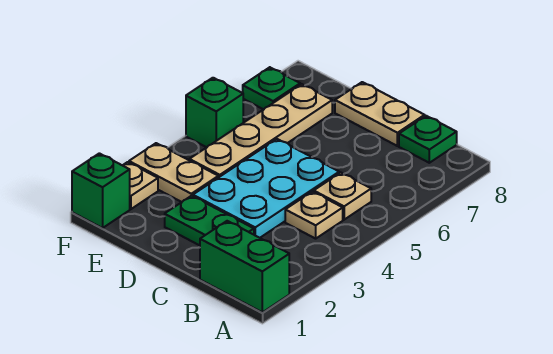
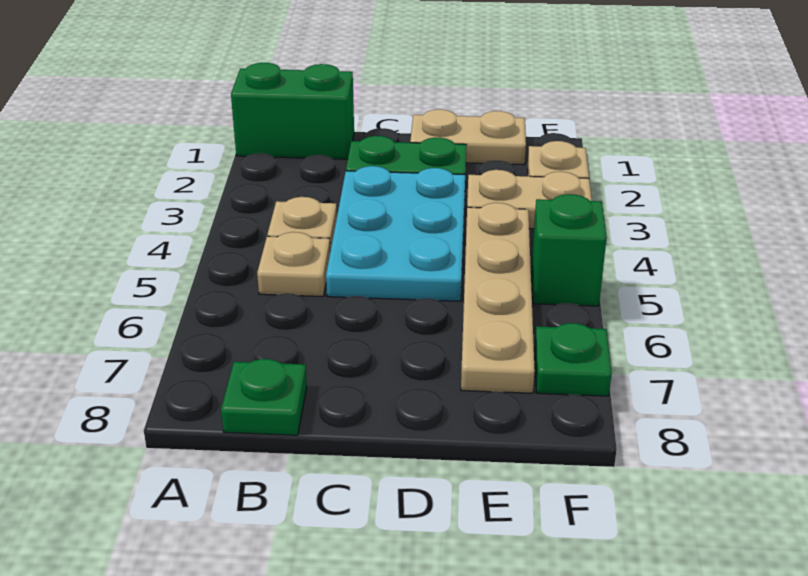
tan plate C8:D8 level 1 -> tan plate D1:E1 level 1
green brick F1 level 1 -> none

